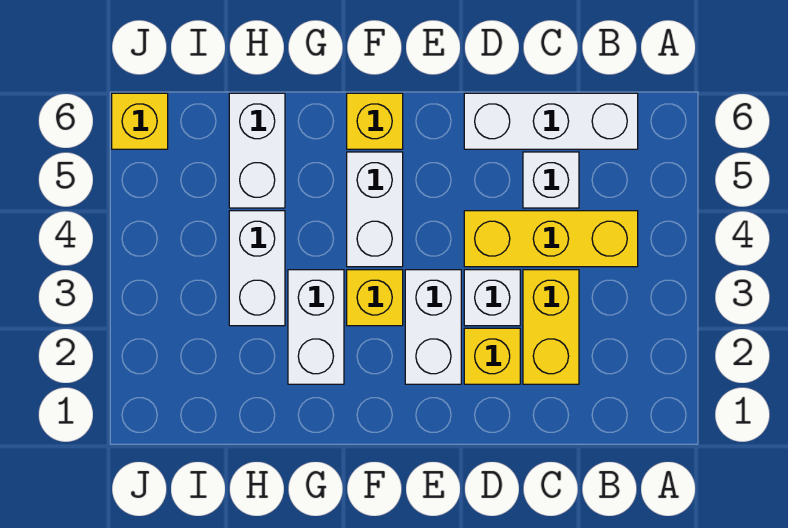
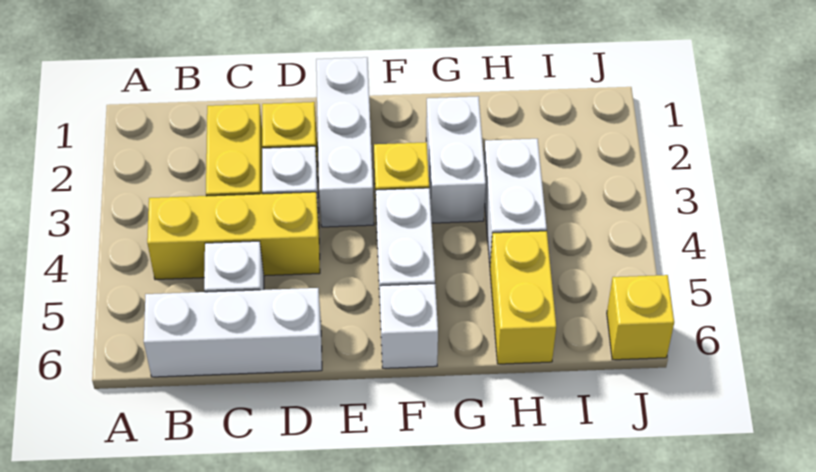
white brick E2:E3 level 1 -> white brick E1:E3 level 1
yellow brick F6 level 1 -> white brick F6 level 1
white brick H5:H6 level 1 -> yellow brick H5:H6 level 1

